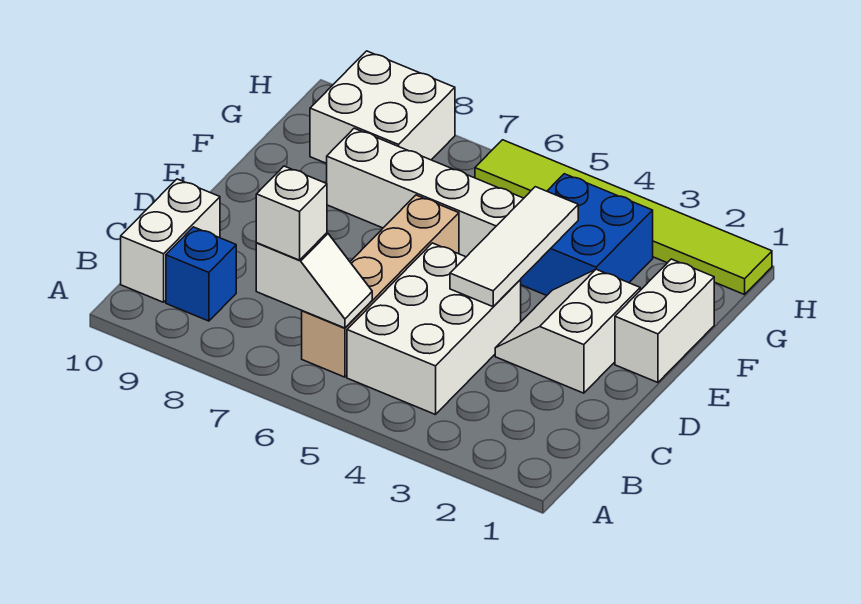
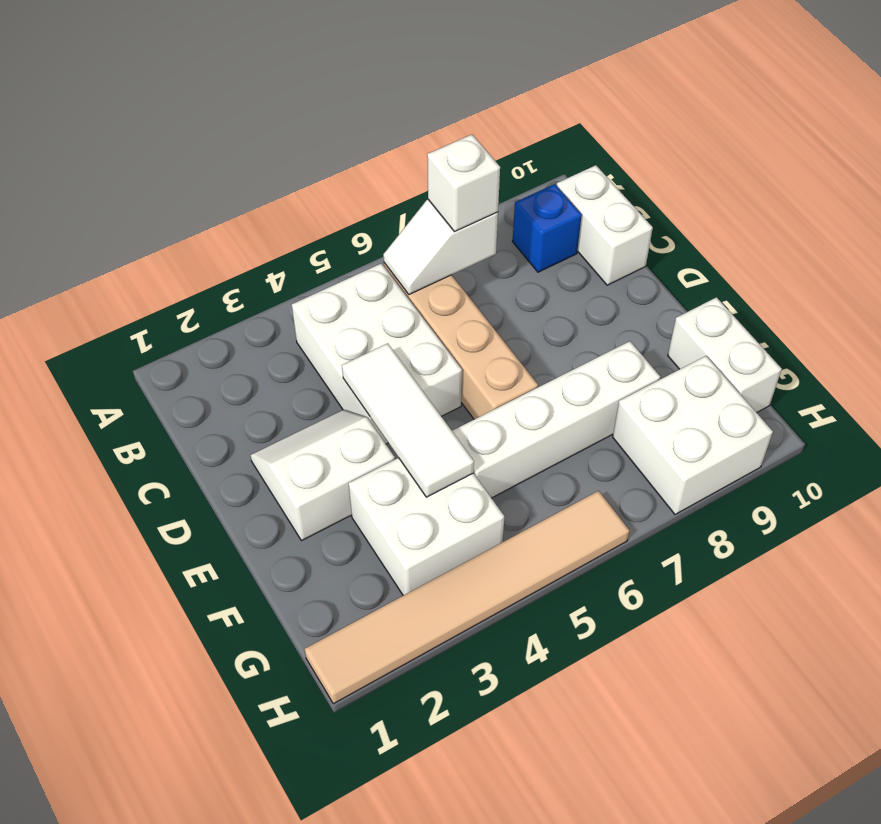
white slope D2:E3 level 1 top 2 -> white slope D2:E3 level 1 top E
white brick E1:F1 level 1 -> white brick F10:G10 level 1
blue brick F3:G4 level 1 -> white brick F3:G4 level 1
lime tile H1:H6 level 1 -> tan tile H1:H6 level 1

